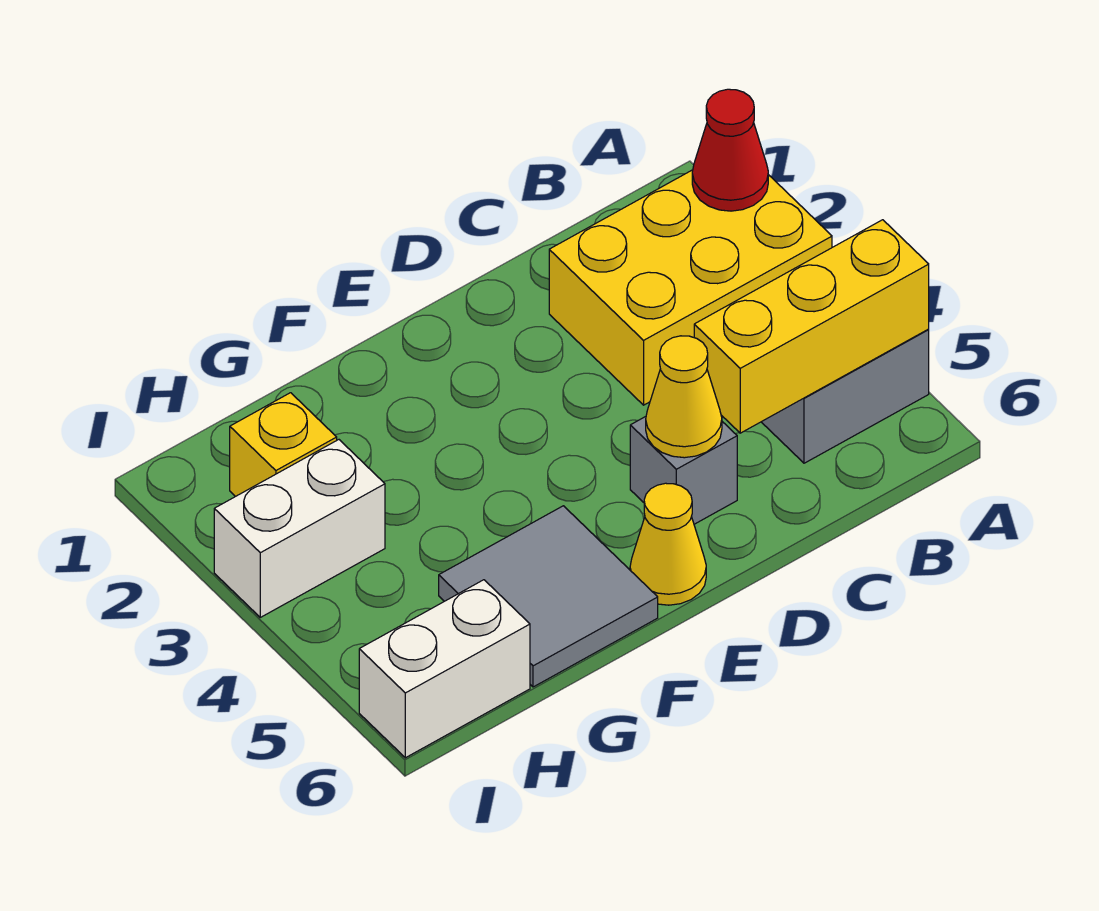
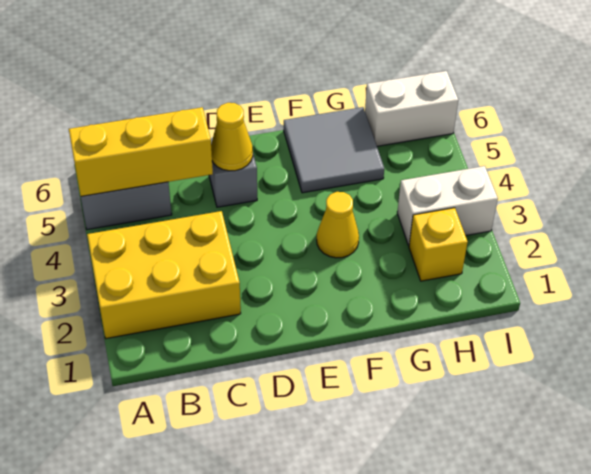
red cone A2 level 2 -> none
yellow cone E6 level 1 -> yellow cone F3 level 1

